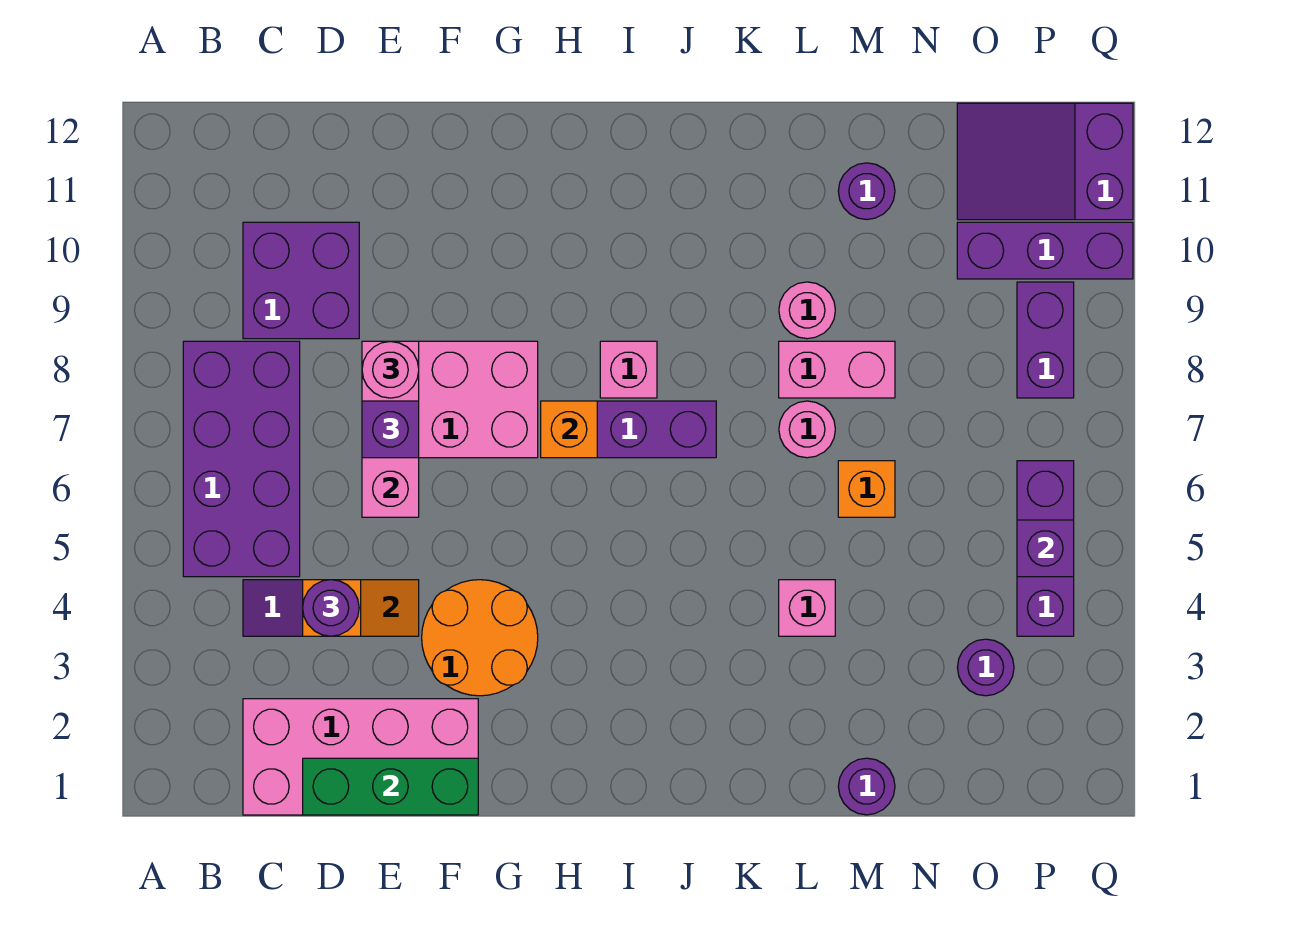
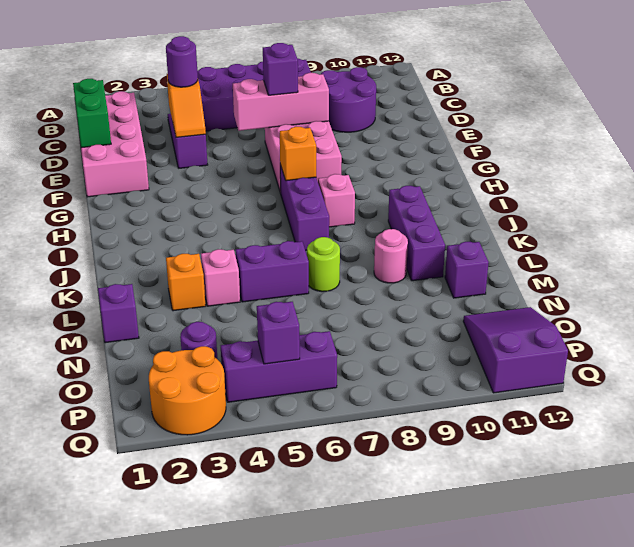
purple brick C9:D10 level 1 -> purple round brick C9:D10 level 1
green brick D1:F1 level 2 -> green brick D1:E1 level 2
pink round brick E8 level 3 -> none
orange round brick F3:G4 level 1 -> orange round brick P2:Q3 level 1
pink round brick L7 level 1 -> lime round brick L7 level 1
pink brick L8:M8 level 1 -> none
purple round brick M1 level 1 -> purple brick M1 level 1
orange brick M6 level 1 -> orange brick L3 level 1
purple round brick M11 level 1 -> purple brick M11 level 1
purple brick O10:Q10 level 1 -> purple brick J10:L10 level 1
purple brick P8:P9 level 1 -> purple brick L5:L6 level 1

